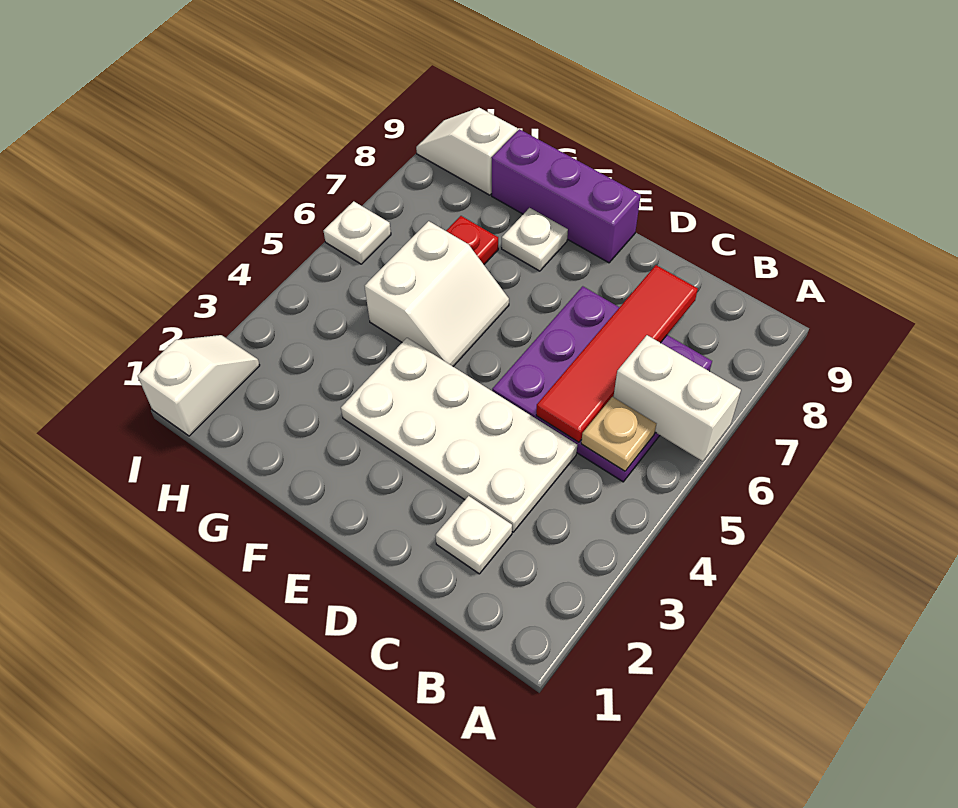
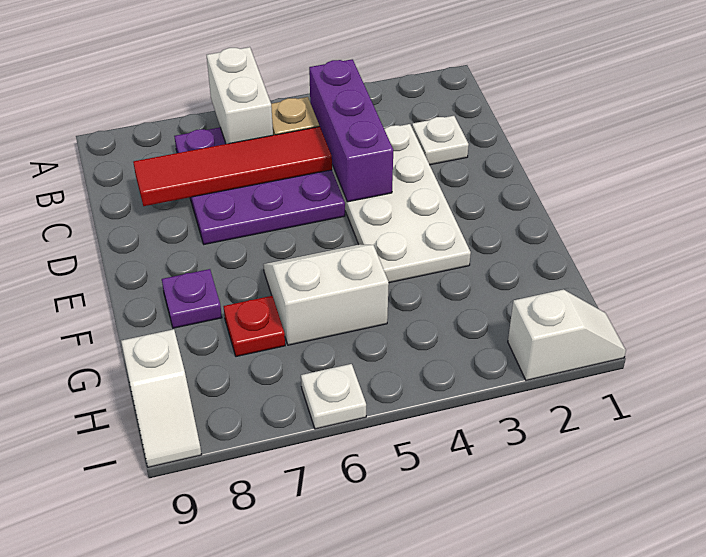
purple brick E9:G9 level 1 -> purple brick B4:D4 level 2
white plate F8 level 1 -> purple plate F8 level 1
white slope I1:I2 level 1 top 1 -> white slope I1:I2 level 1 top 2

